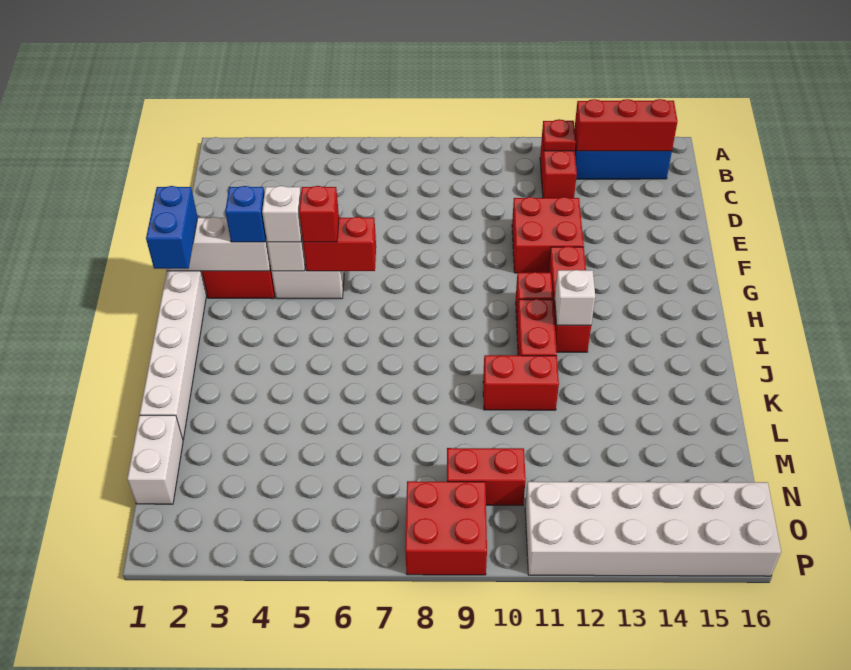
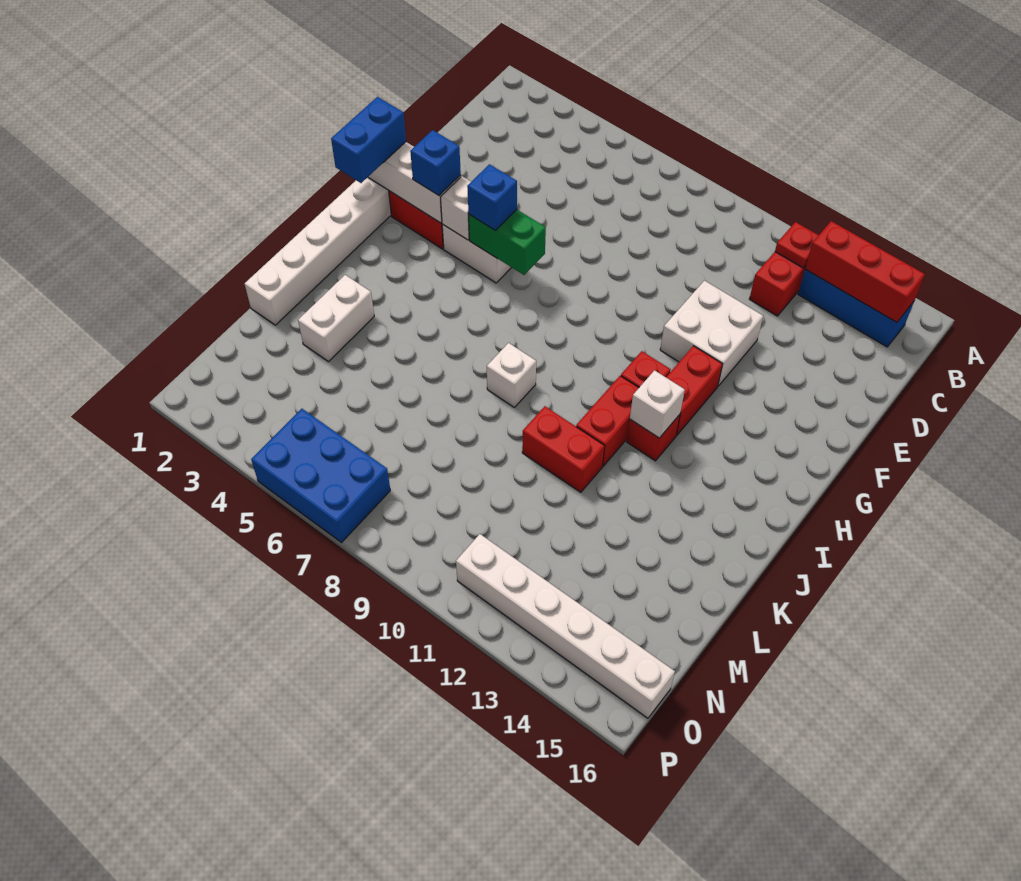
red brick E11:F12 level 1 -> white brick E11:F12 level 1
white brick G4 level 3 -> white brick J8 level 1
red brick G5:G6 level 2 -> green brick G5:G6 level 2
red brick G5 level 3 -> blue brick G5 level 3
white brick M1:N1 level 1 -> white brick K3:L3 level 1
red brick N9:N10 level 1 -> none
none -> blue brick O5:P7 level 1
red brick O8:P9 level 1 -> none
white brick O11:P16 level 1 -> white brick O11:O16 level 1

